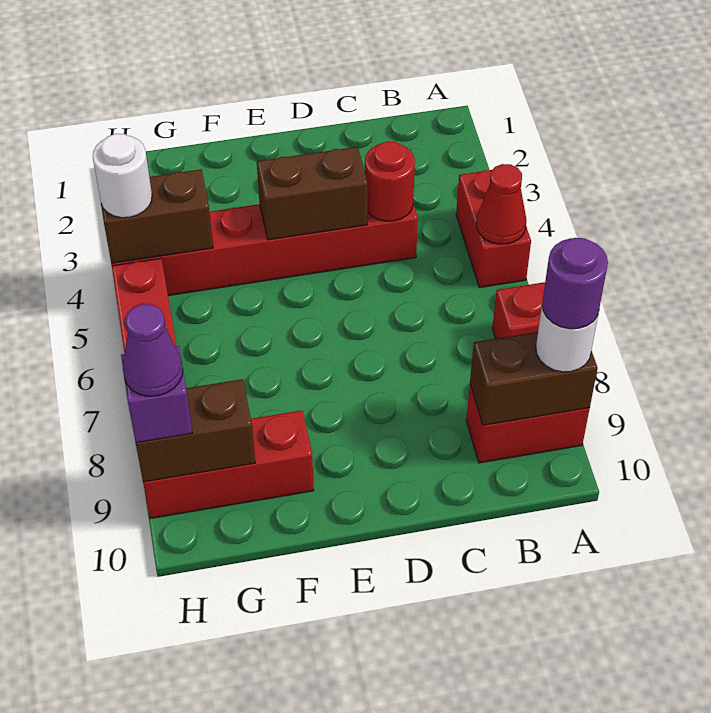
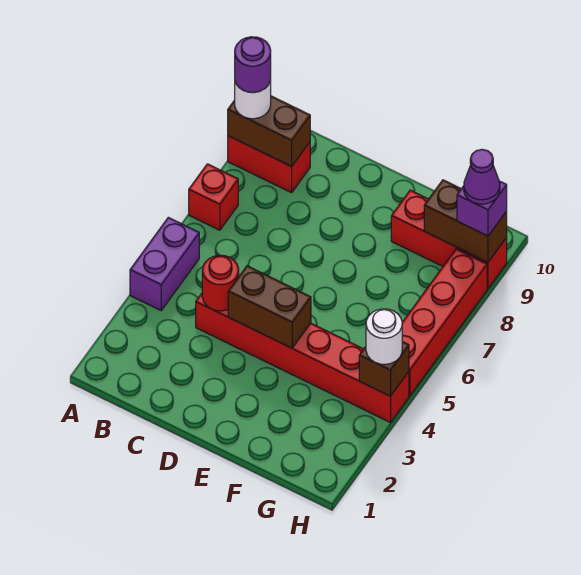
red brick A4:A5 level 1 -> purple brick A4:A5 level 1
red cone A5 level 2 -> none
brown brick G4:H4 level 2 -> brown brick H4 level 2

